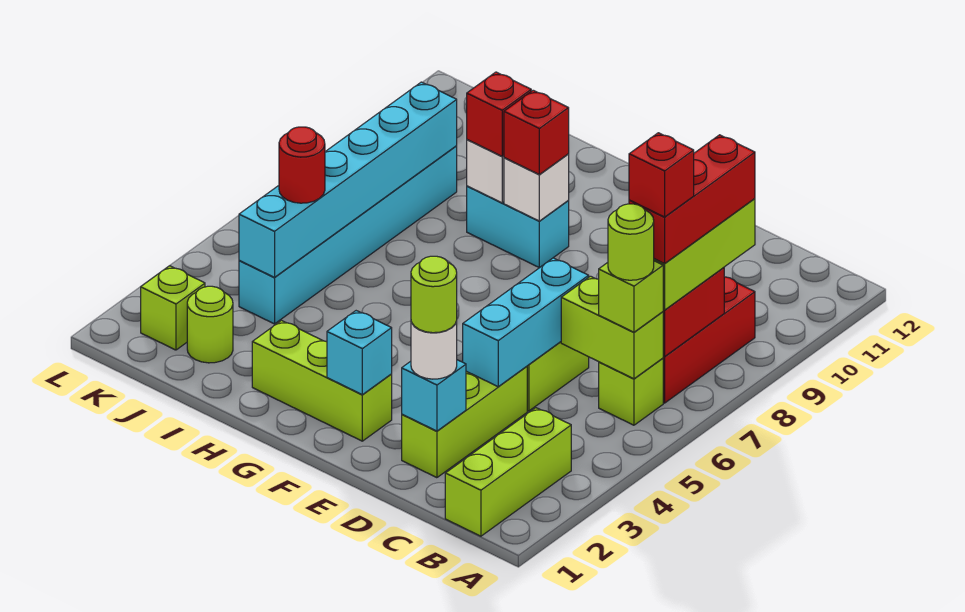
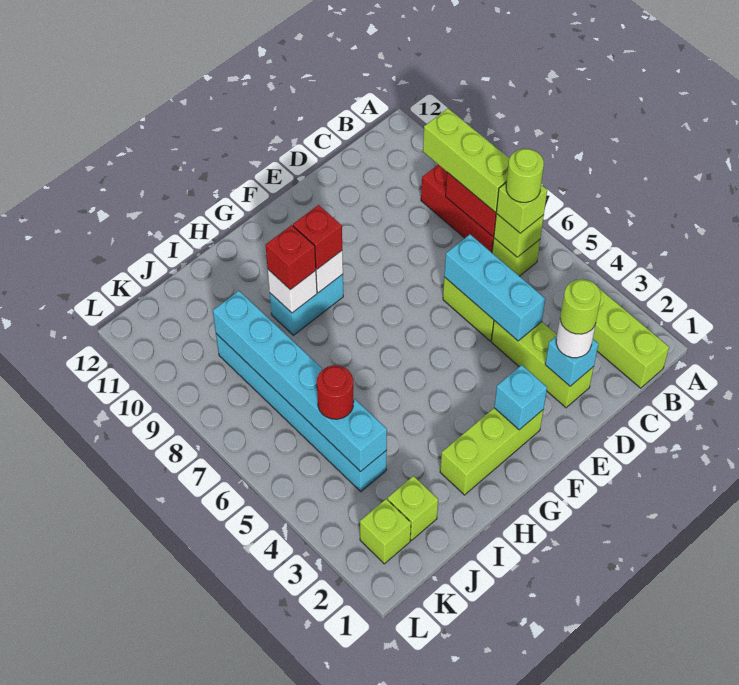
lime brick B6:C6 level 2 -> lime brick B6 level 2
red brick B7:B9 level 4 -> none
red brick B7 level 5 -> none
lime round brick J2 level 1 -> lime brick J2 level 1

